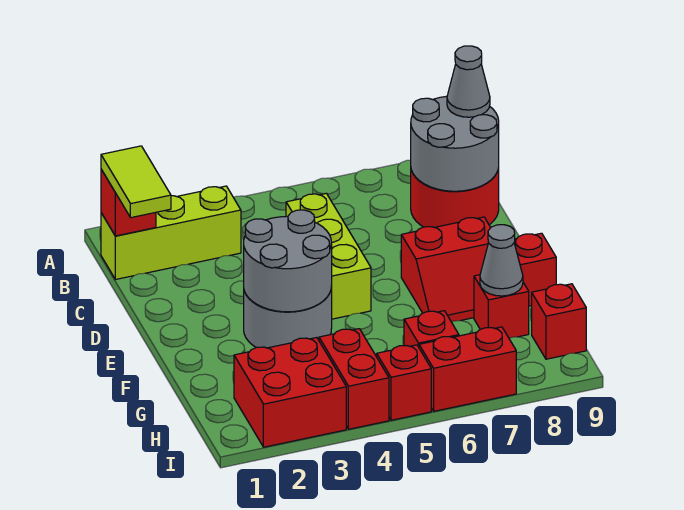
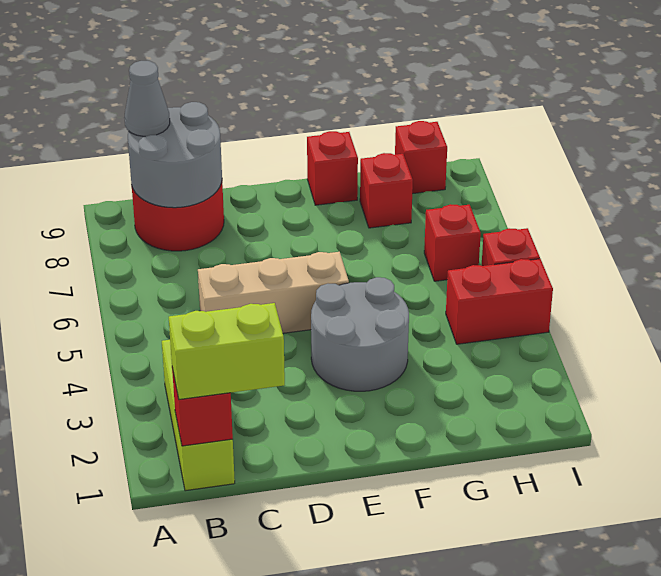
lime tile B1:C1 level 3 -> lime brick B1:C1 level 3
lime brick C5:E5 level 1 -> tan brick C5:E5 level 1
grey round brick E3:F4 level 2 -> none
red slope E7:F8 level 1 top E -> none
grey cone G8 level 2 -> none
red brick H2:I3 level 1 -> none
red brick I6:I7 level 1 -> none

